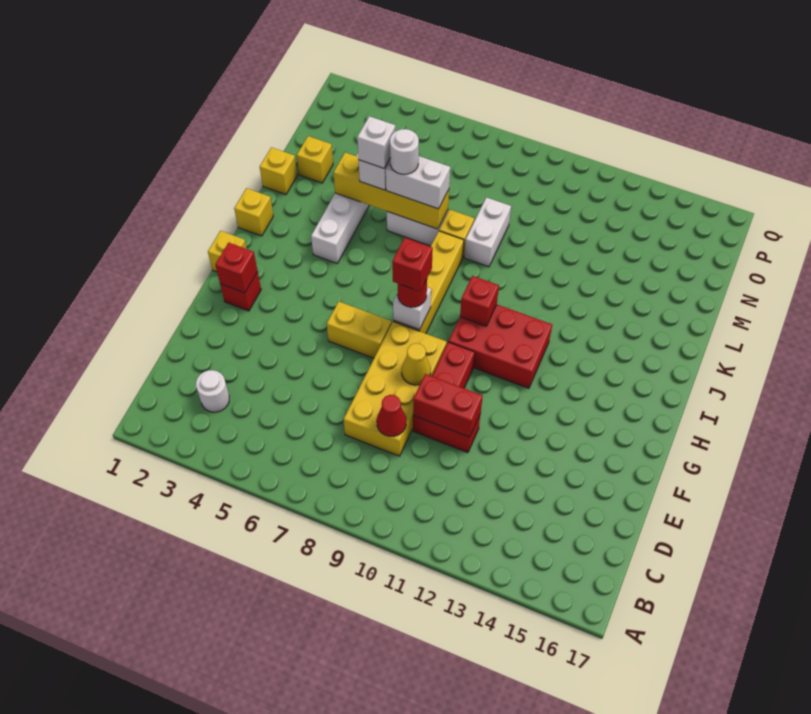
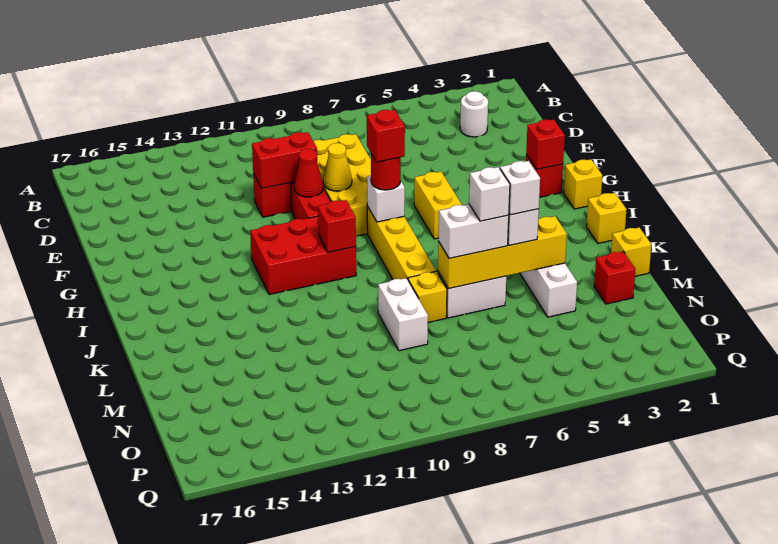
red cone D9 level 2 -> red cone F10 level 2
yellow brick G6:G7 level 1 -> yellow brick G6:H6 level 1
white round brick L6 level 4 -> white brick L6 level 4
yellow brick M2 level 1 -> red brick M2 level 1

